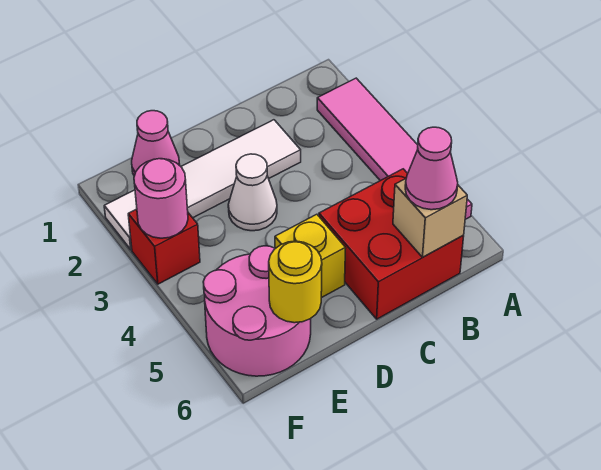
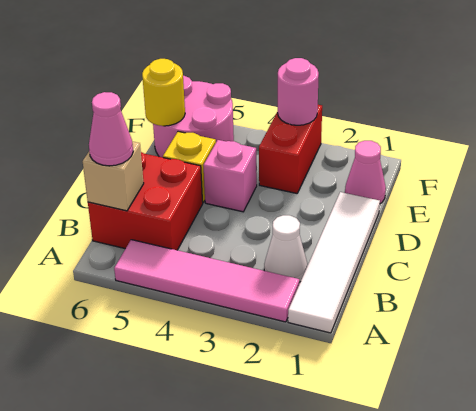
white tile C2:F2 level 1 -> white tile A1:D1 level 1
white cone D3 level 1 -> white cone B2 level 1
none -> pink brick D4 level 1
red brick F3 level 1 -> red brick E3:F3 level 1

